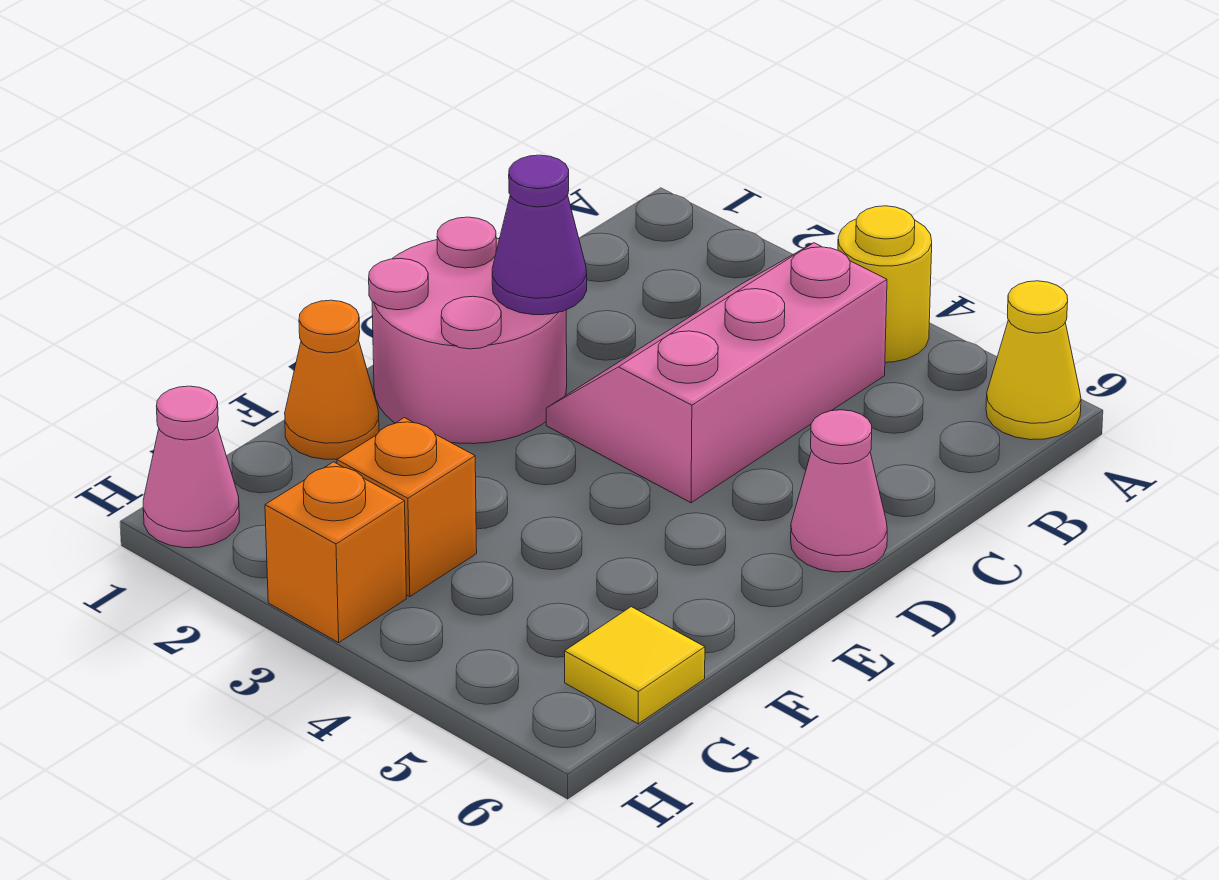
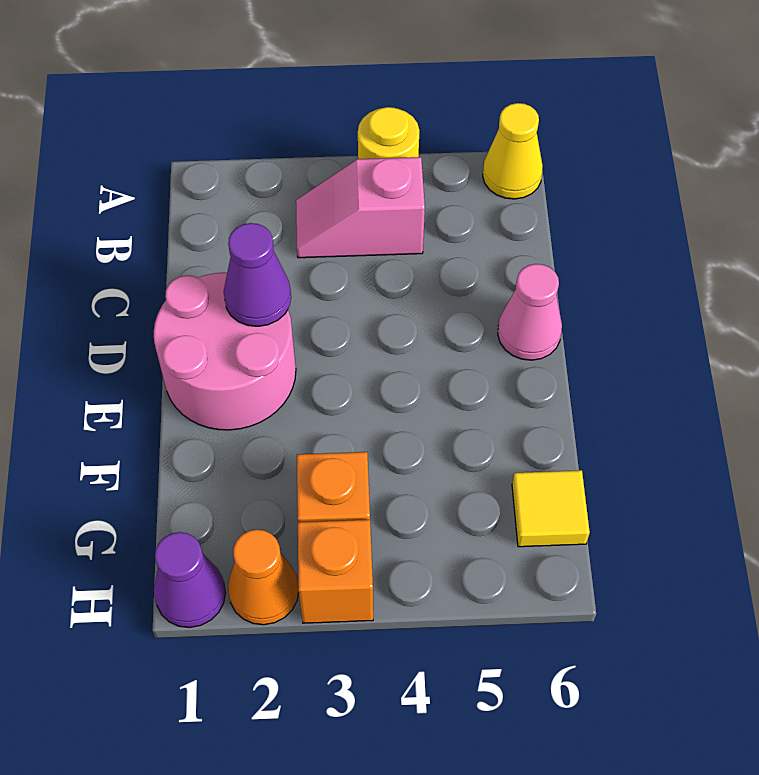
pink slope B3:D4 level 1 top 4 -> pink slope B3:B4 level 1 top 4
orange cone F1 level 1 -> orange cone H2 level 1
pink cone H1 level 1 -> purple cone H1 level 1

